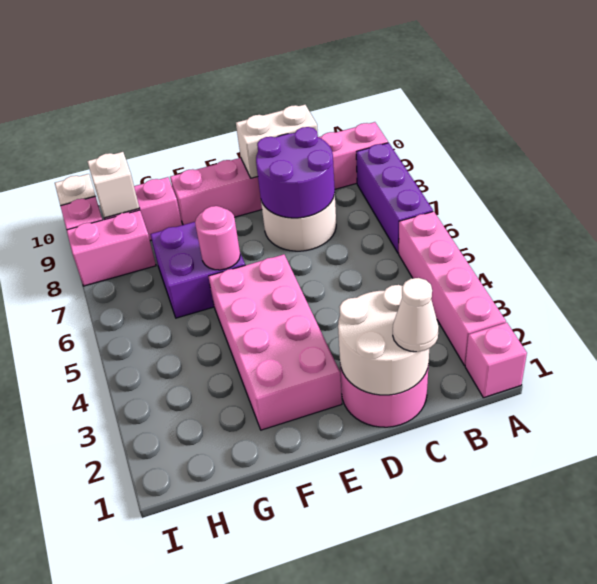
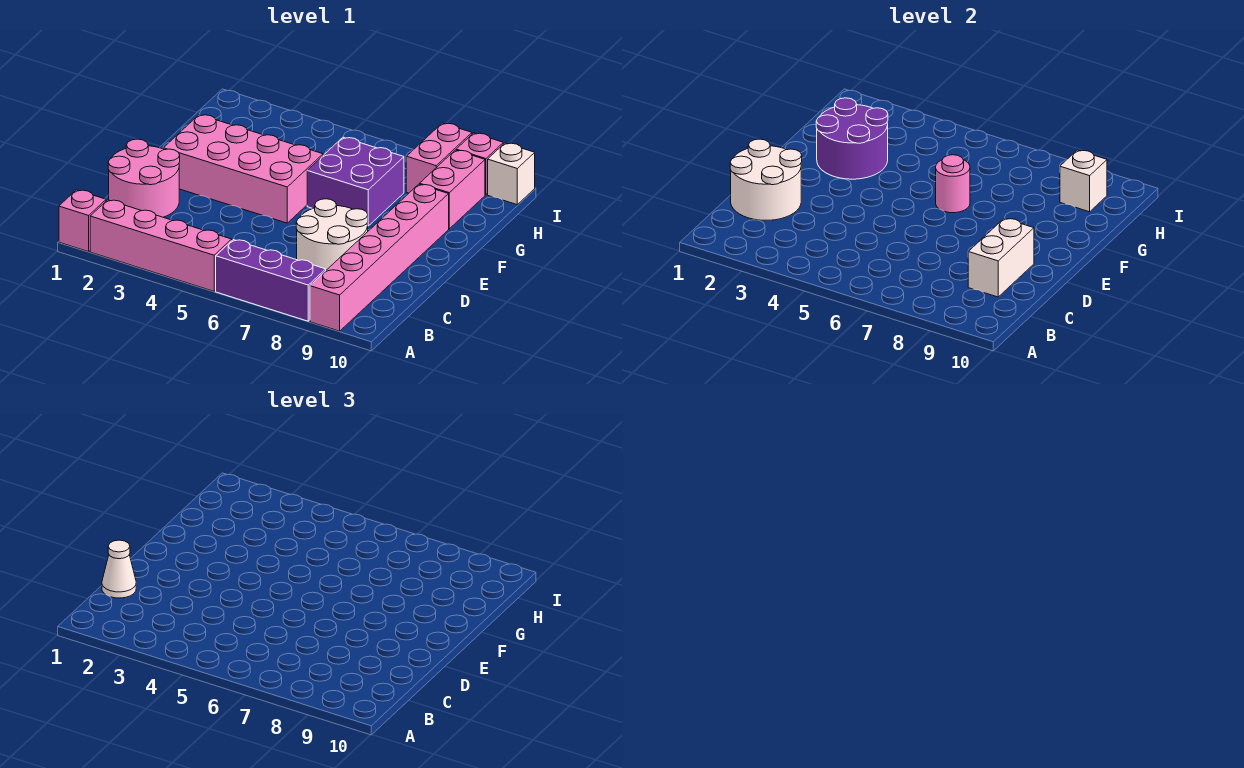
purple round brick C7:D8 level 2 -> purple round brick F2:G3 level 2

